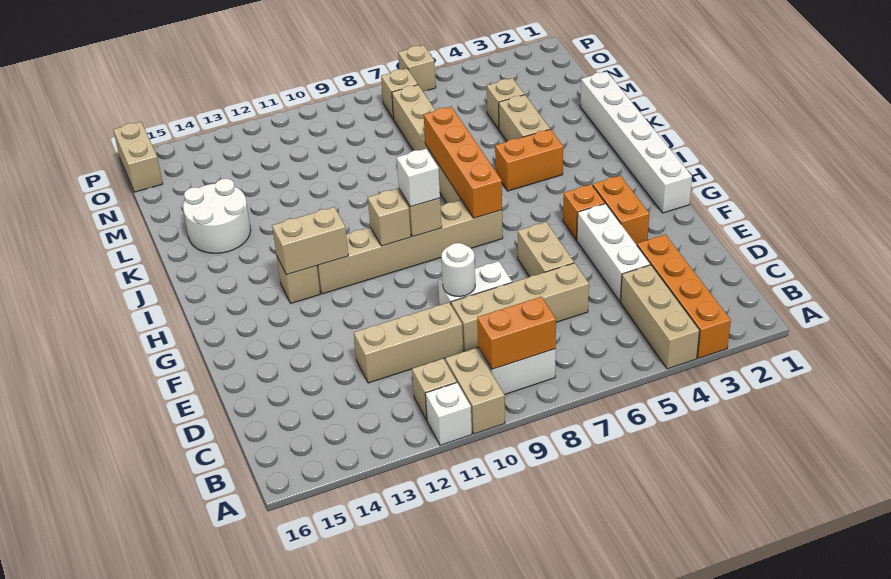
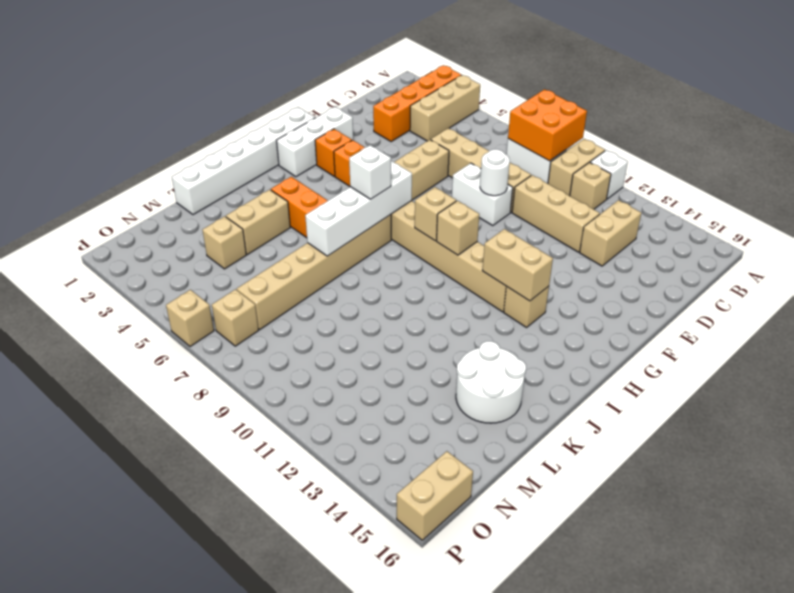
orange brick B8:B9 level 2 -> orange brick A8:B9 level 2
none -> tan brick C13:D13 level 1
white brick D4:F4 level 1 -> white brick F2:H2 level 1
orange brick F3:G3 level 1 -> orange brick G3 level 1
orange brick H7:K7 level 2 -> white brick H7:K7 level 2
white brick H9 level 3 -> white brick I7 level 3

